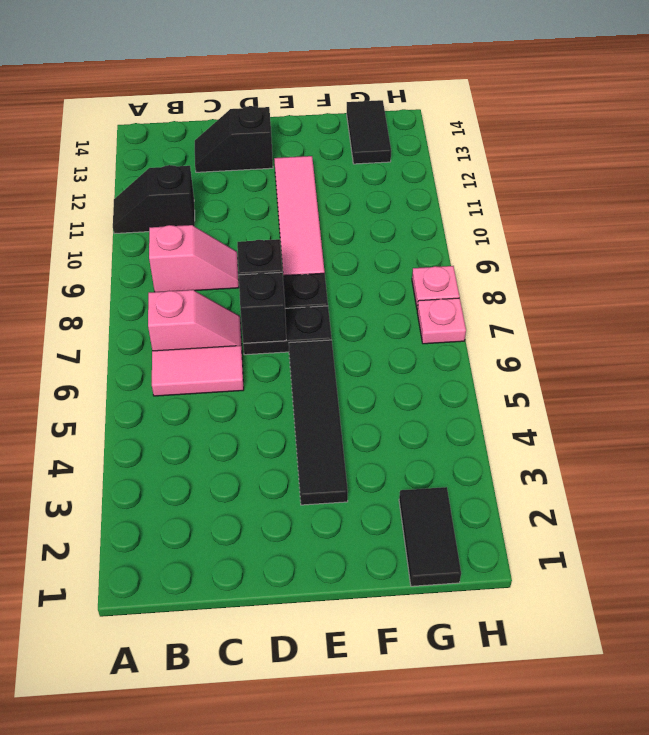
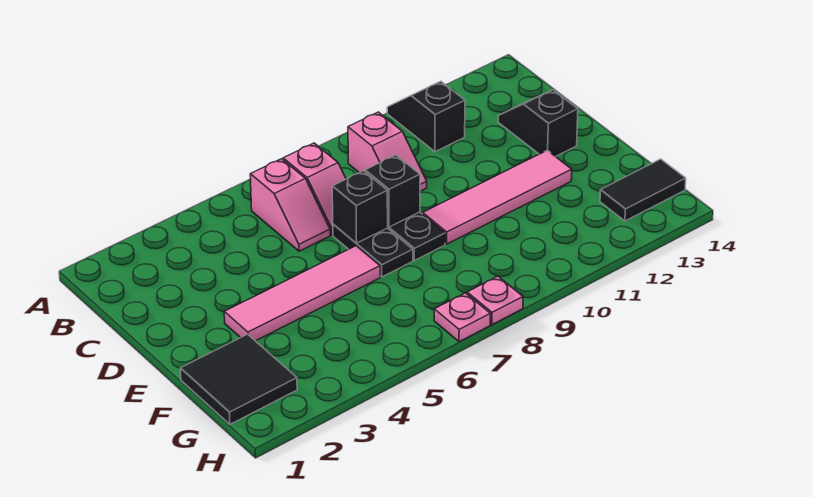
pink tile B6:C6 level 1 -> pink slope B6:C6 level 1 top B
black tile E3:E6 level 1 -> pink tile E3:E6 level 1
black tile G1:G2 level 1 -> black tile F1:G2 level 1

